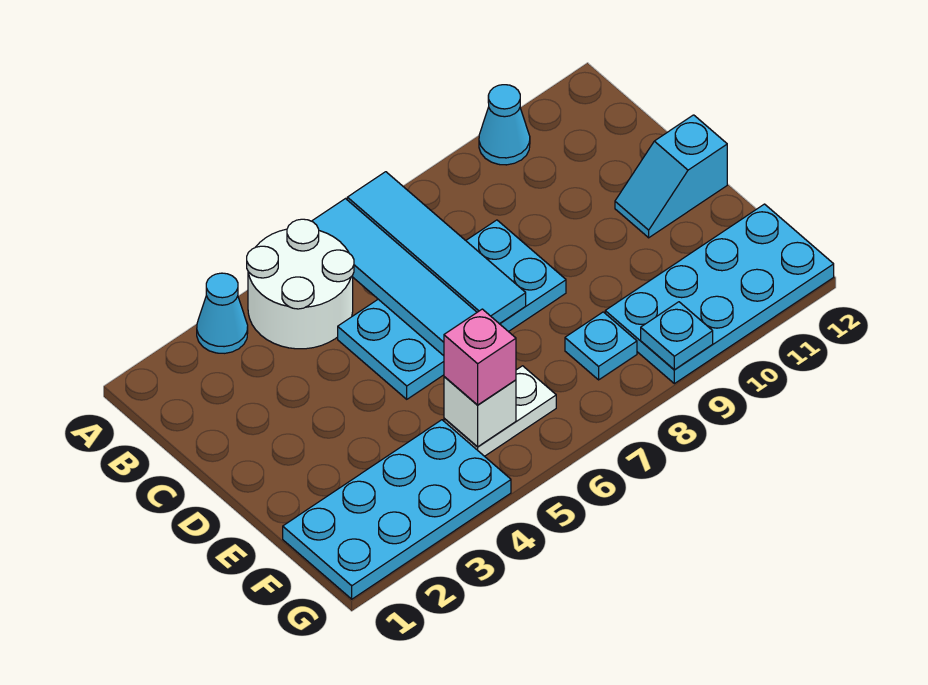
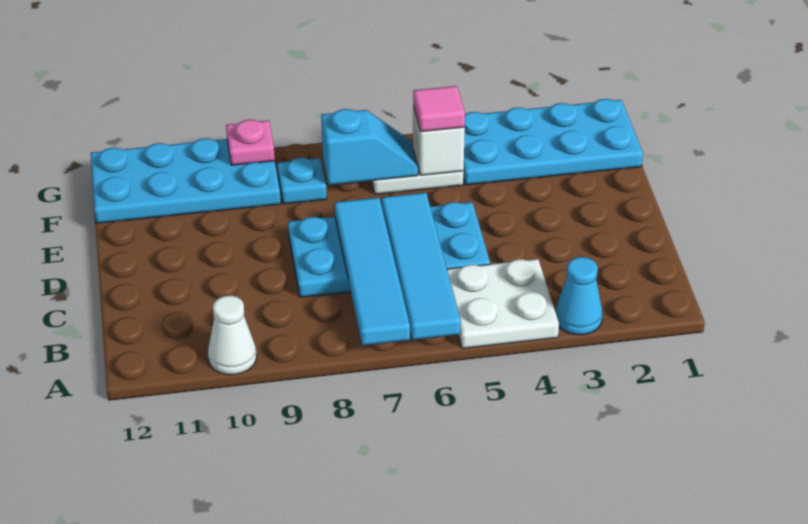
white round brick A4:B5 level 1 -> white plate A4:B5 level 1
cyan cone A10 level 1 -> white cone A10 level 1
cyan slope D11:D12 level 1 top 12 -> cyan slope F6:F7 level 2 top 7
pink brick F5 level 3 -> pink tile F5 level 3
cyan plate G9 level 2 -> pink plate G9 level 2

